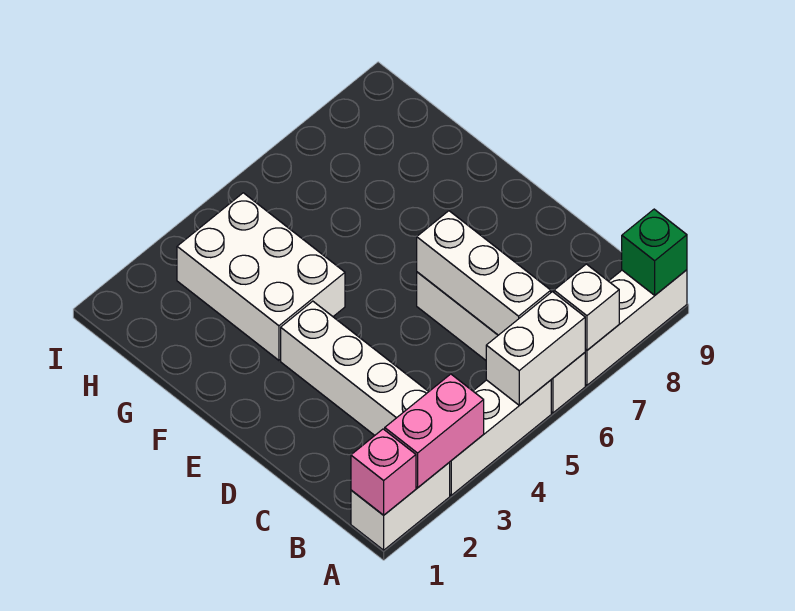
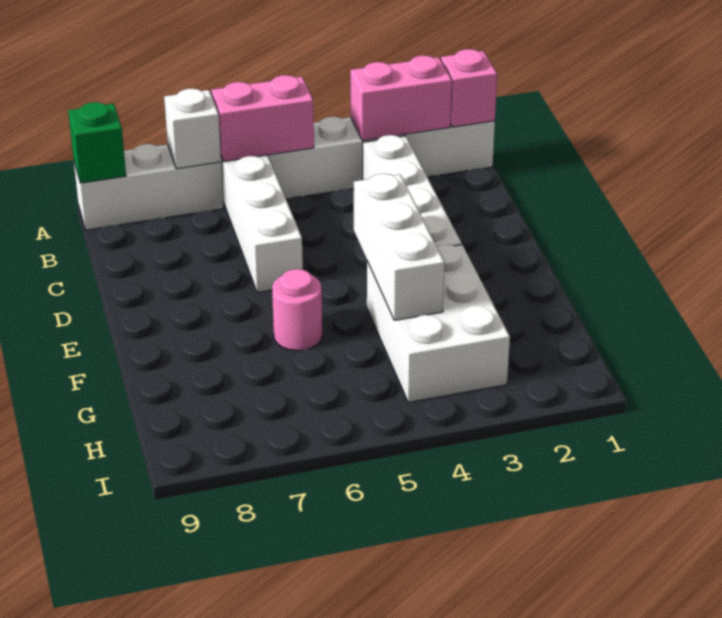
white brick A5:A6 level 2 -> pink brick A5:A6 level 2
white brick B6:D6 level 2 -> white brick E4:G4 level 2
none -> pink round brick F6 level 1

